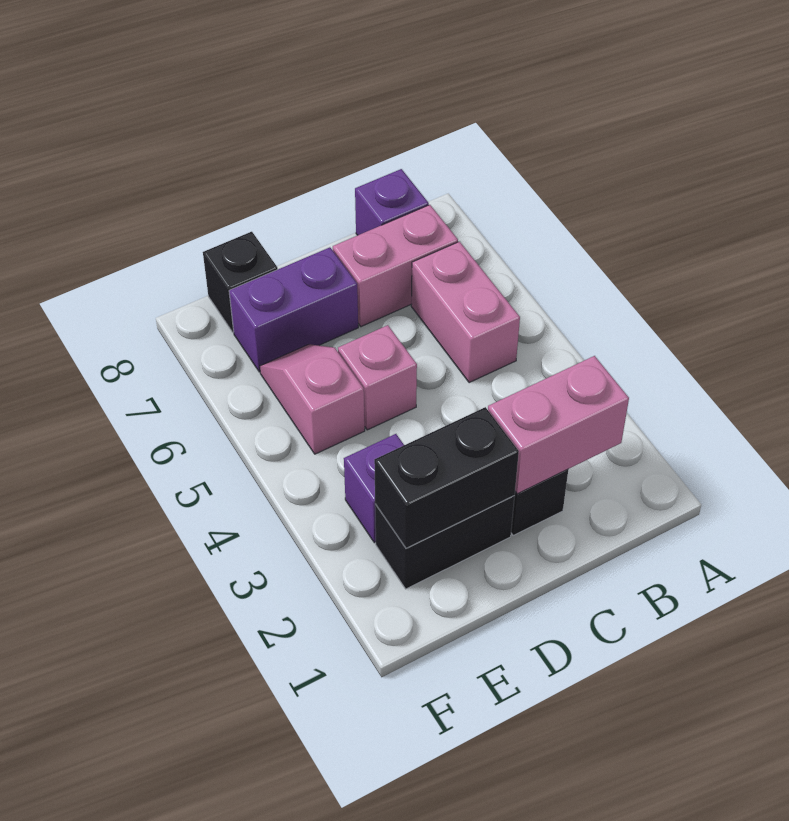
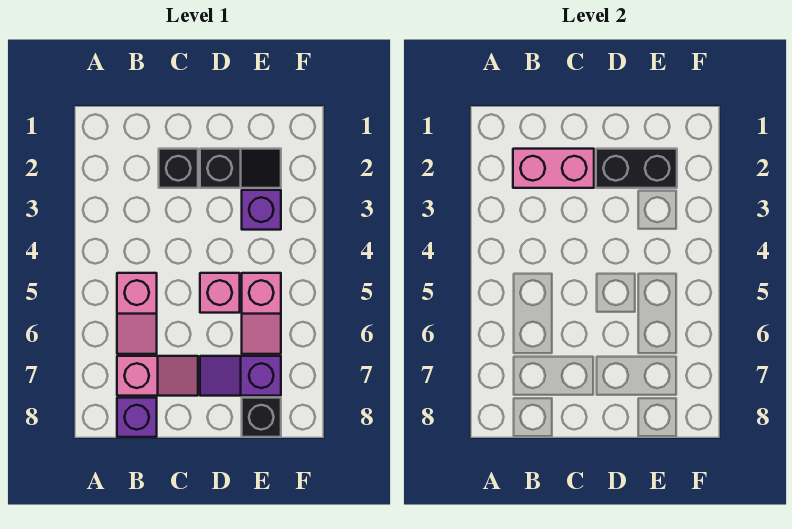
pink brick B5:B6 level 1 -> pink slope B5:B6 level 1 top 5
pink brick B7:C7 level 1 -> pink slope B7:C7 level 1 top B
black brick D2:E2 level 1 -> black slope D2:E2 level 1 top D
purple brick D7:E7 level 1 -> purple slope D7:E7 level 1 top E

